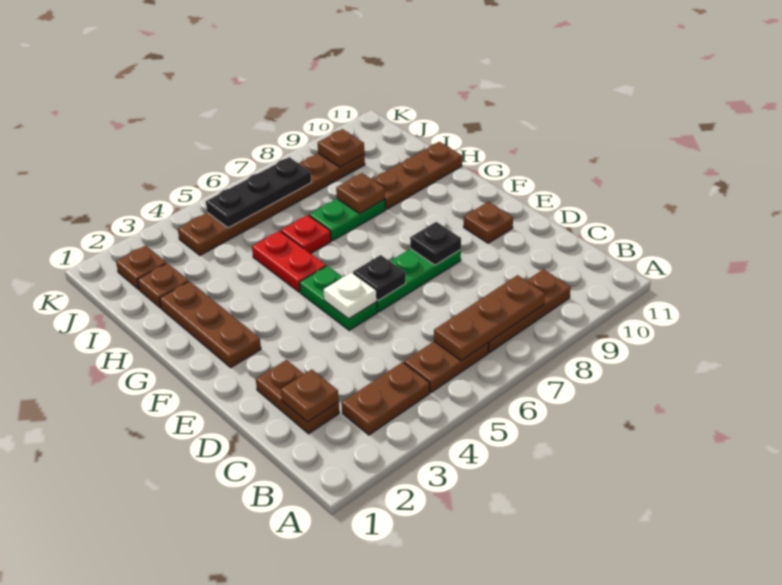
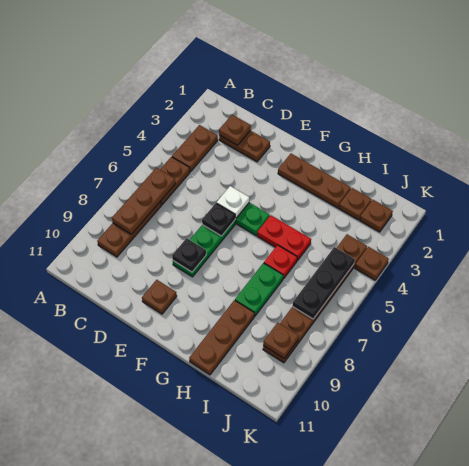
brown plate H8 level 2 -> brown plate K4 level 1

